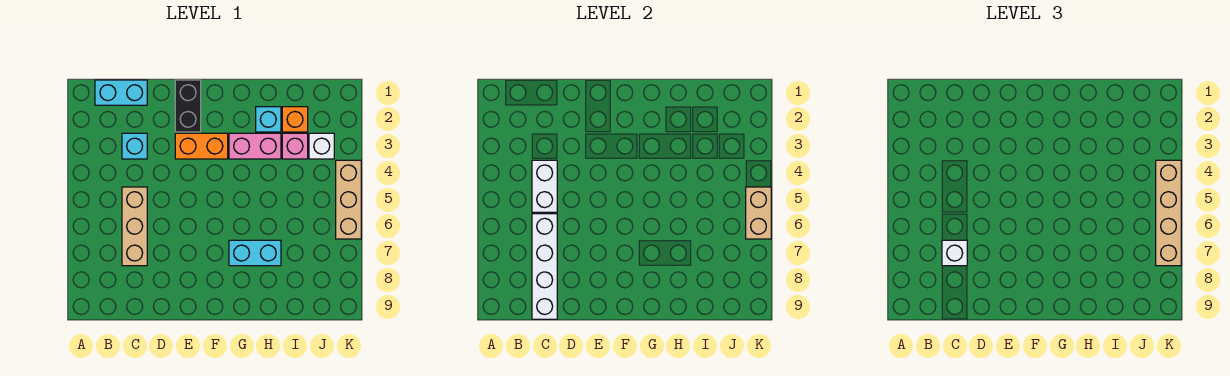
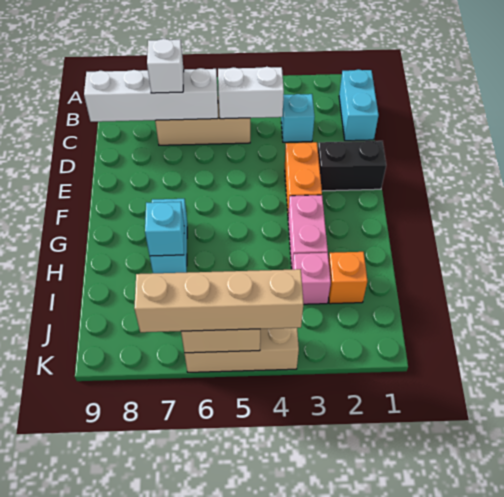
cyan brick H2 level 1 -> cyan brick H7 level 2
white brick J3 level 1 -> none

